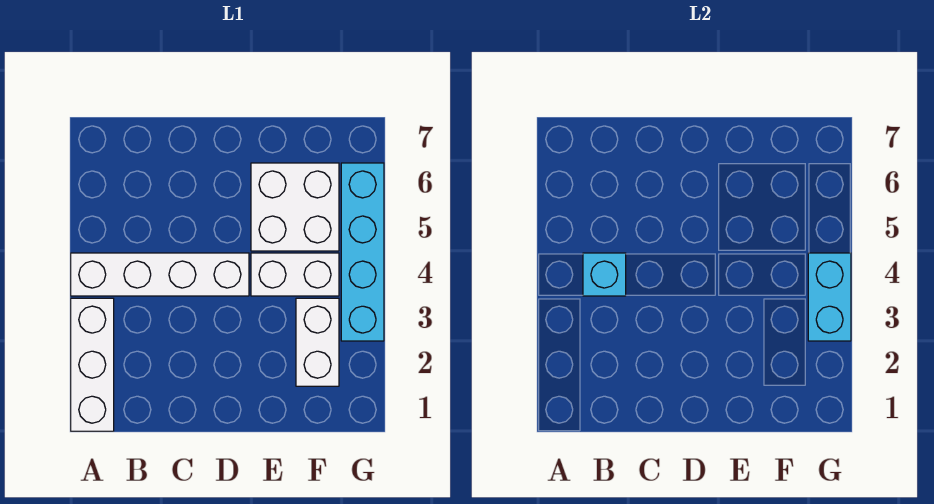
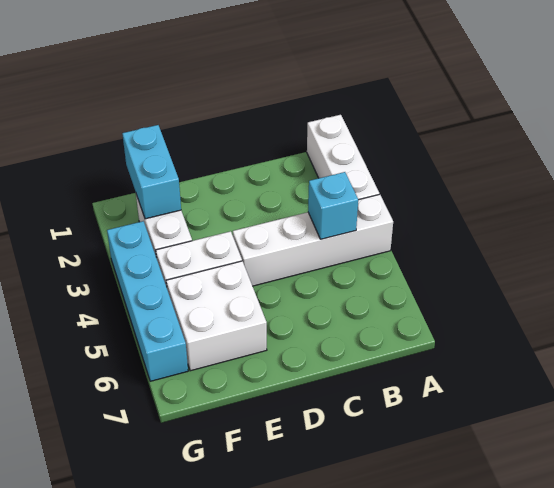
cyan brick G3:G4 level 2 -> cyan brick F1:F2 level 2

